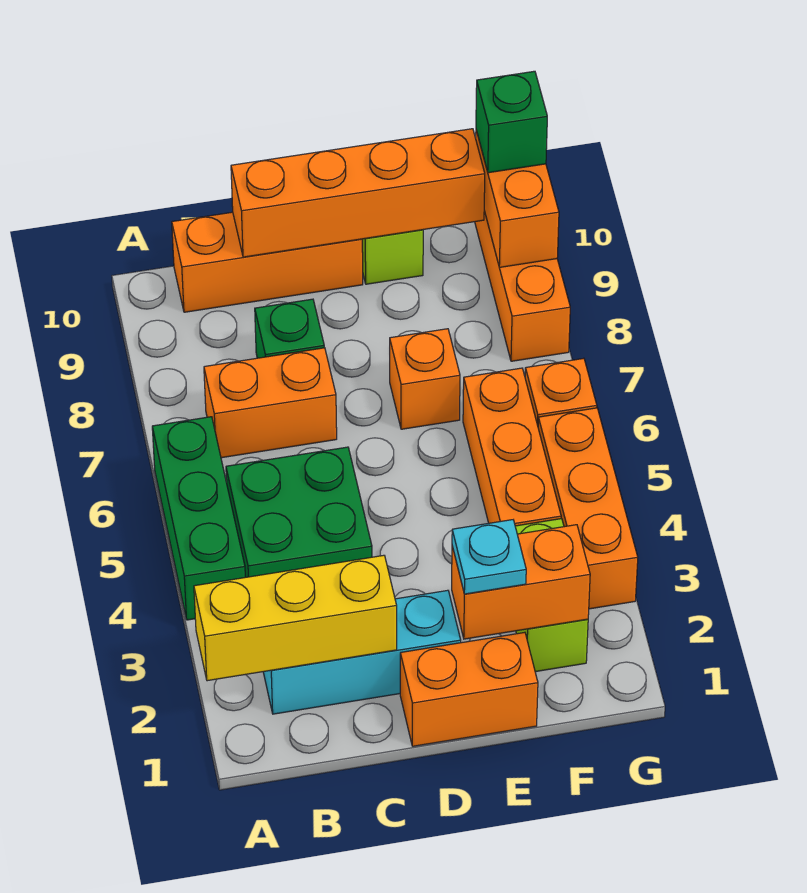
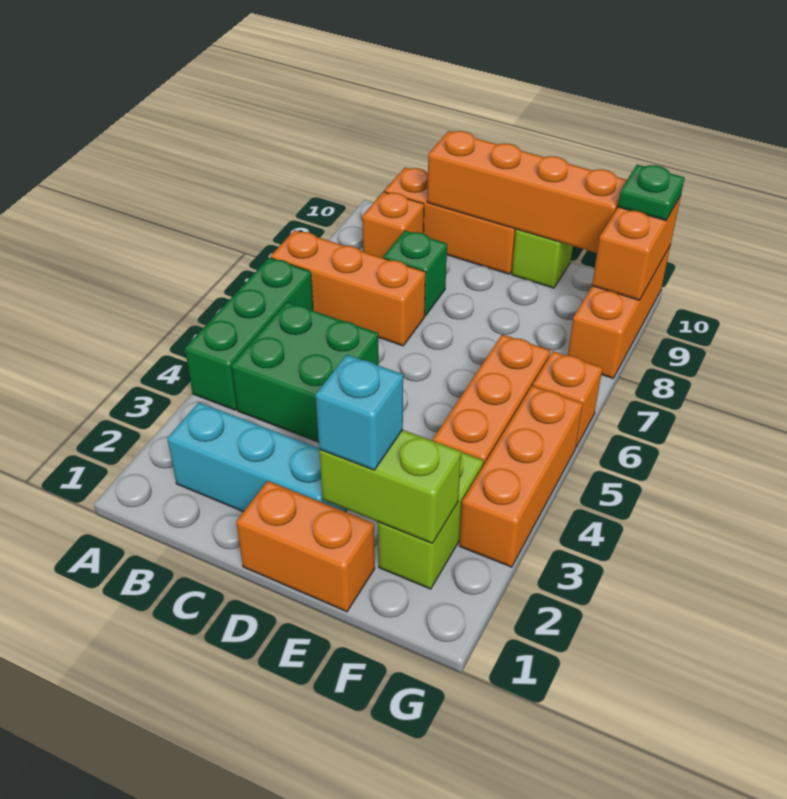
yellow brick A2:C2 level 2 -> none
orange brick B7:C7 level 1 -> orange brick A7:C7 level 1
orange brick E2:F2 level 2 -> lime brick E2:F2 level 2
cyan plate E2 level 3 -> cyan brick E2 level 3
orange brick E7 level 1 -> orange brick B9 level 1
green brick G10 level 3 -> green plate G10 level 3

